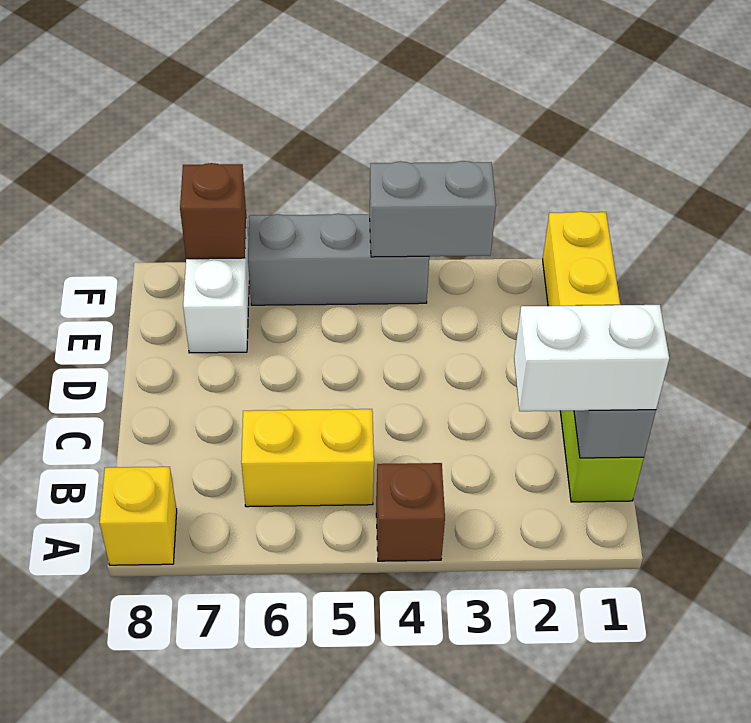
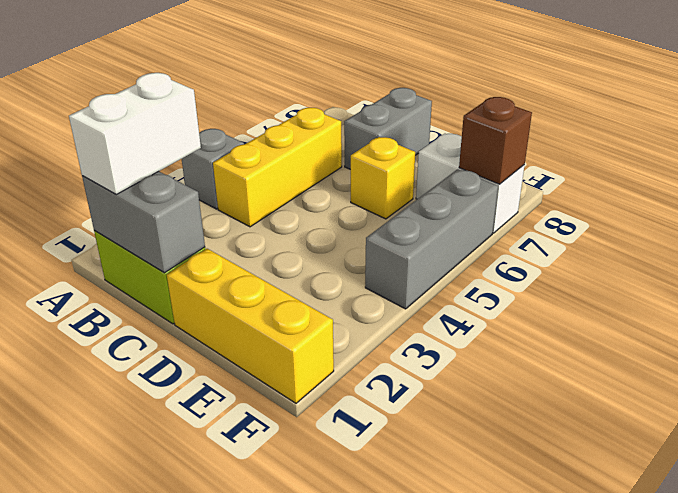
brown brick A4 level 1 -> grey brick A4 level 1
yellow brick A8 level 1 -> yellow brick D6 level 1
yellow brick B5:B6 level 1 -> yellow brick B4:B6 level 1
grey brick F3:F4 level 2 -> grey brick C7:C8 level 1

